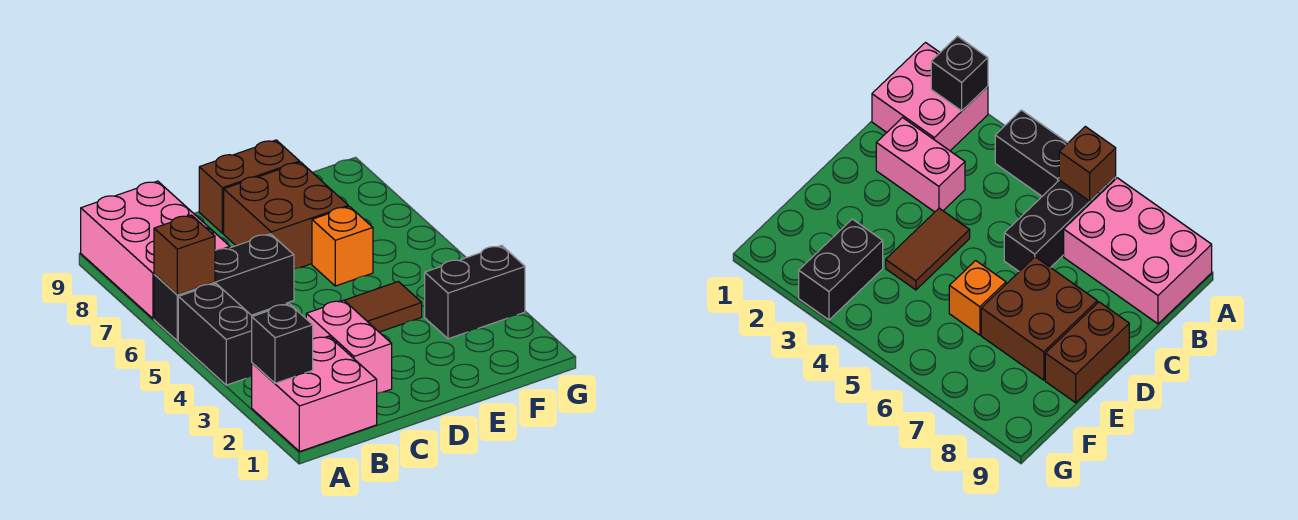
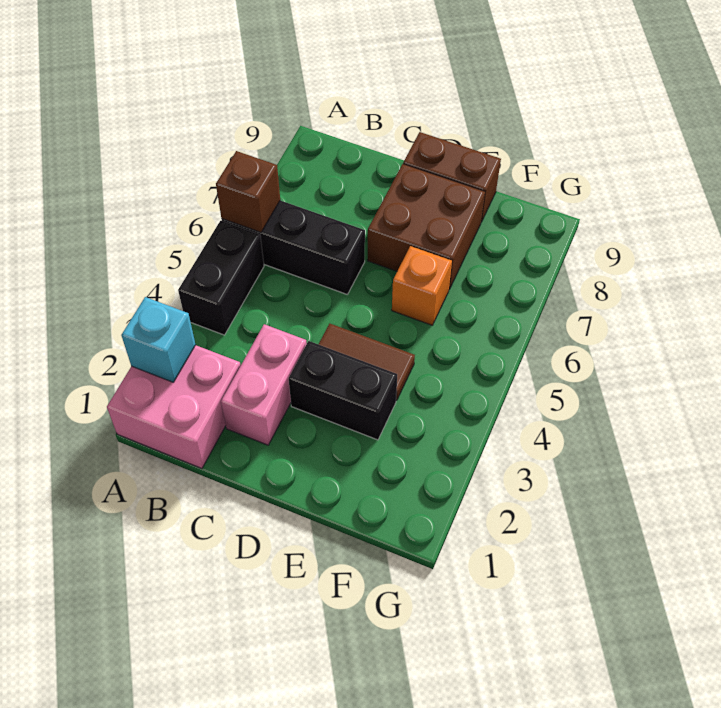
black brick A2 level 2 -> cyan brick A2 level 2
pink brick A7:B9 level 1 -> none
black brick F3:G3 level 1 -> black brick D3:E3 level 1

